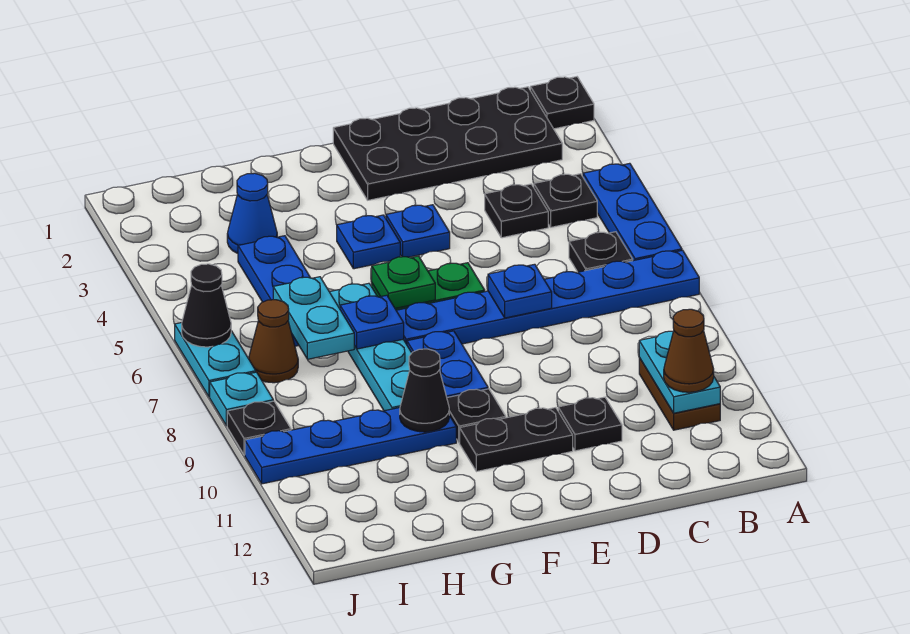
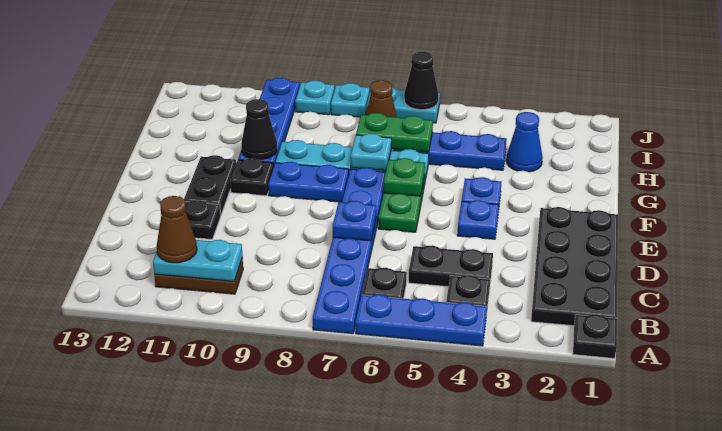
black plate C4 level 1 -> black plate C4:C5 level 1
blue plate G7 level 2 -> cyan plate G7 level 2
cyan plate H6:H7 level 2 -> green plate H6:H7 level 2
black plate J9 level 1 -> cyan plate J9 level 1

